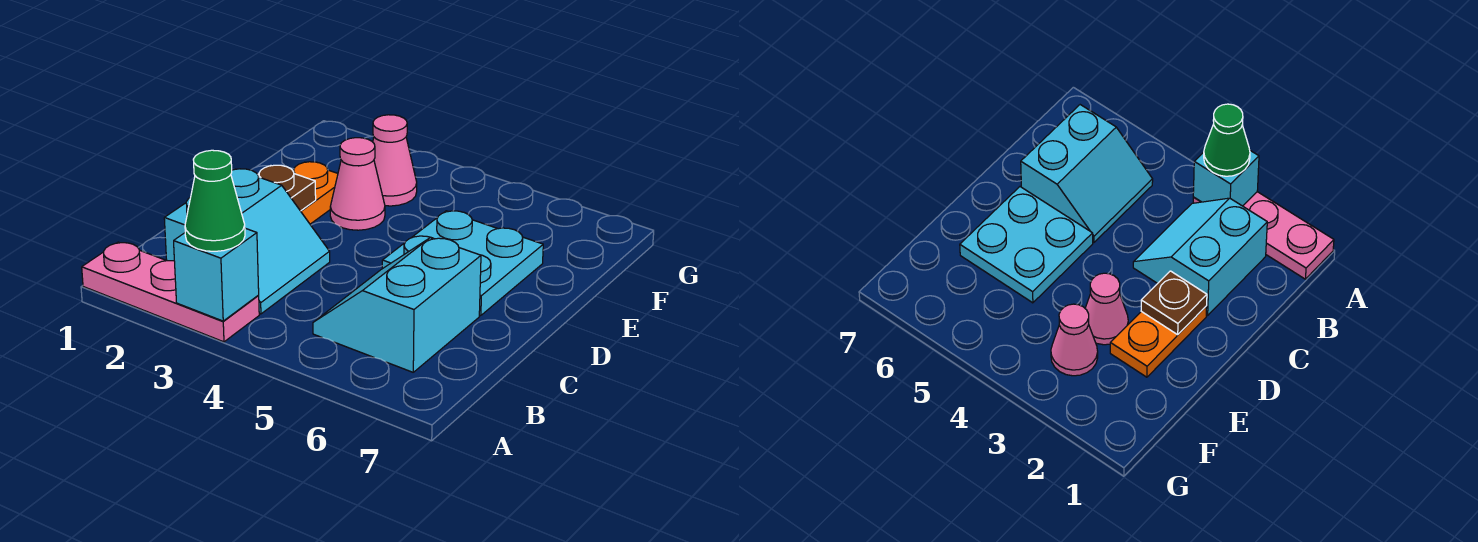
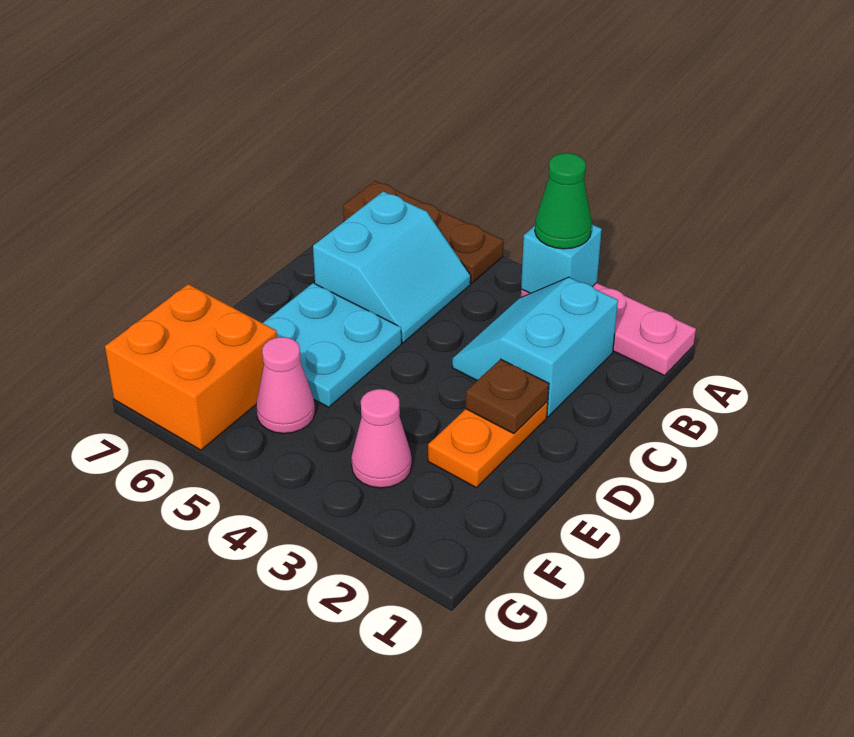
none -> brown plate A5:A7 level 1
pink cone E3 level 1 -> pink cone F5 level 1
none -> orange brick F6:G7 level 1

